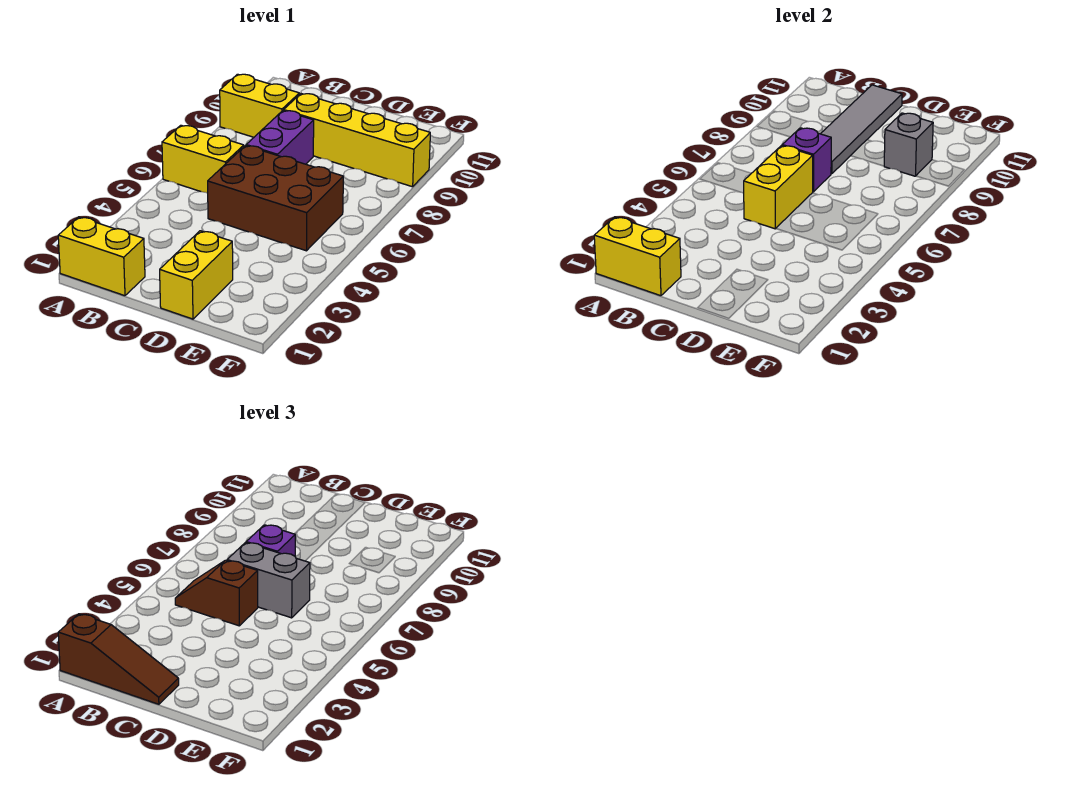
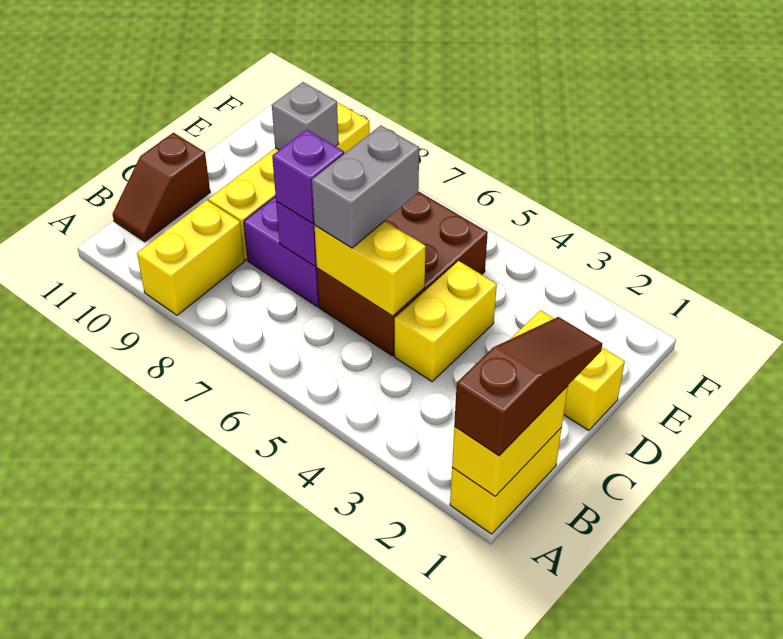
yellow brick A6:B6 level 1 -> yellow brick C4:D4 level 1
brown slope B5:C5 level 3 top C -> brown slope B11:C11 level 1 top C
grey tile C8:C11 level 2 -> none

